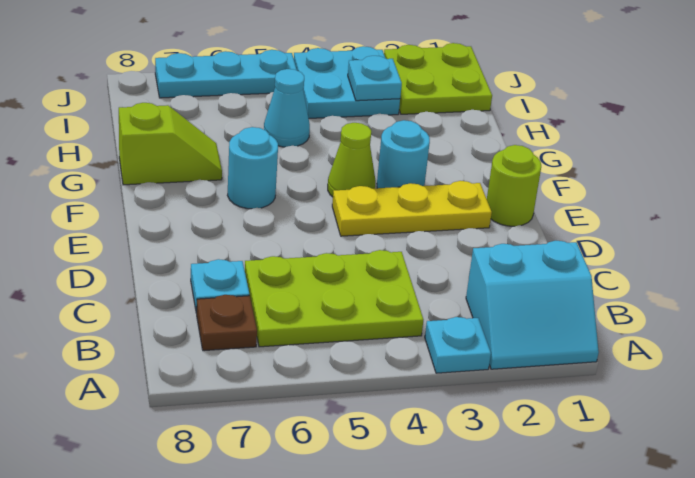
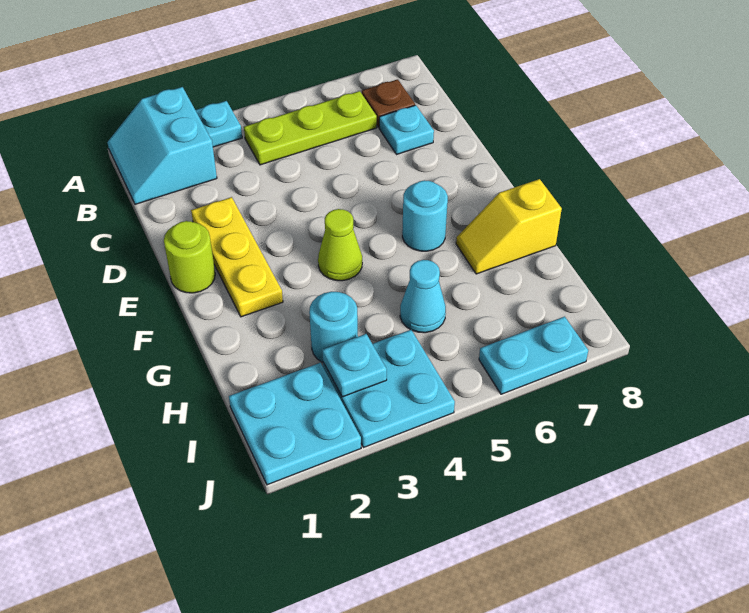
cyan slope A1:B2 level 1 top B -> cyan slope A1:B2 level 1 top 2
lime plate B4:C6 level 1 -> lime plate B4:B6 level 1
yellow plate E2:E4 level 1 -> yellow plate D2:F2 level 1
cyan round brick F3 level 1 -> cyan round brick H3 level 1
lime slope G7:G8 level 1 top 8 -> yellow slope G7:G8 level 1 top 8
lime plate I1:J2 level 1 -> cyan plate I1:J2 level 1
cyan plate J5:J7 level 1 -> cyan plate J6:J7 level 1

